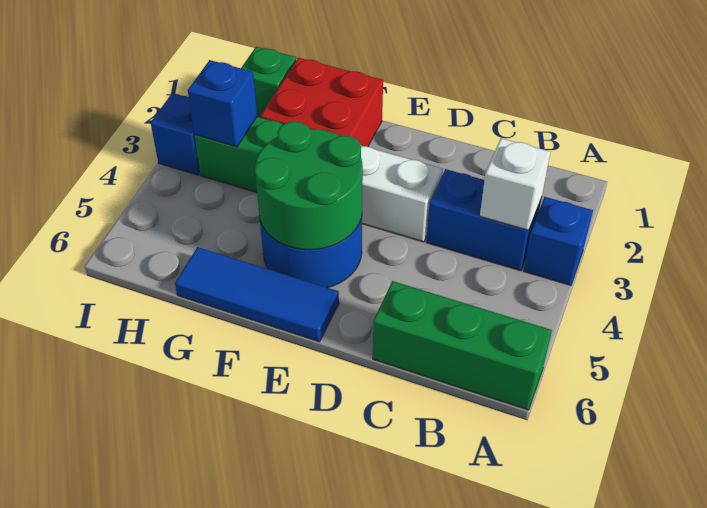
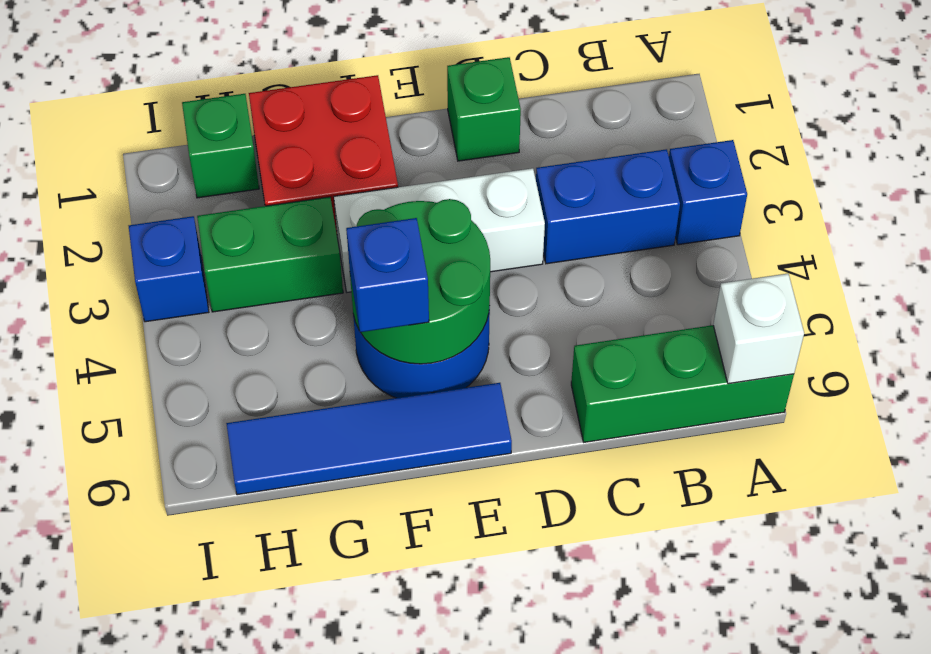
white brick B3 level 2 -> white brick A6 level 2
none -> green brick D1 level 1
blue tile E6:G6 level 1 -> blue tile E6:H6 level 1
blue brick H3 level 2 -> blue brick F5 level 3

